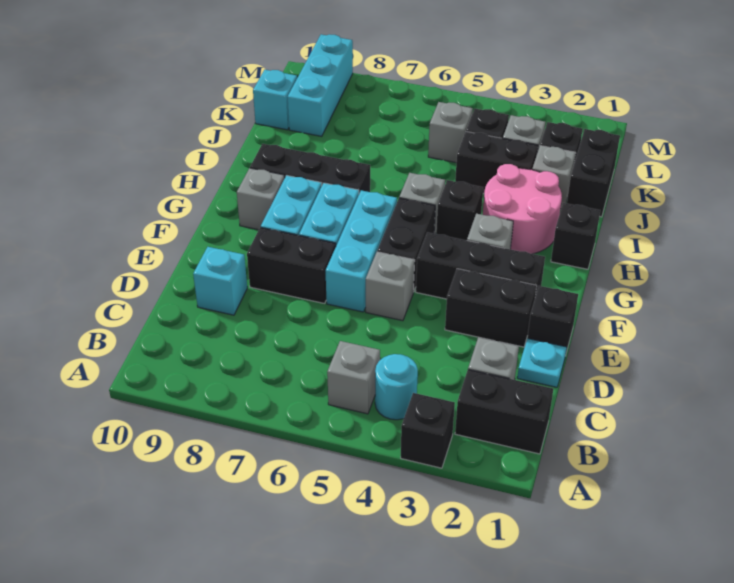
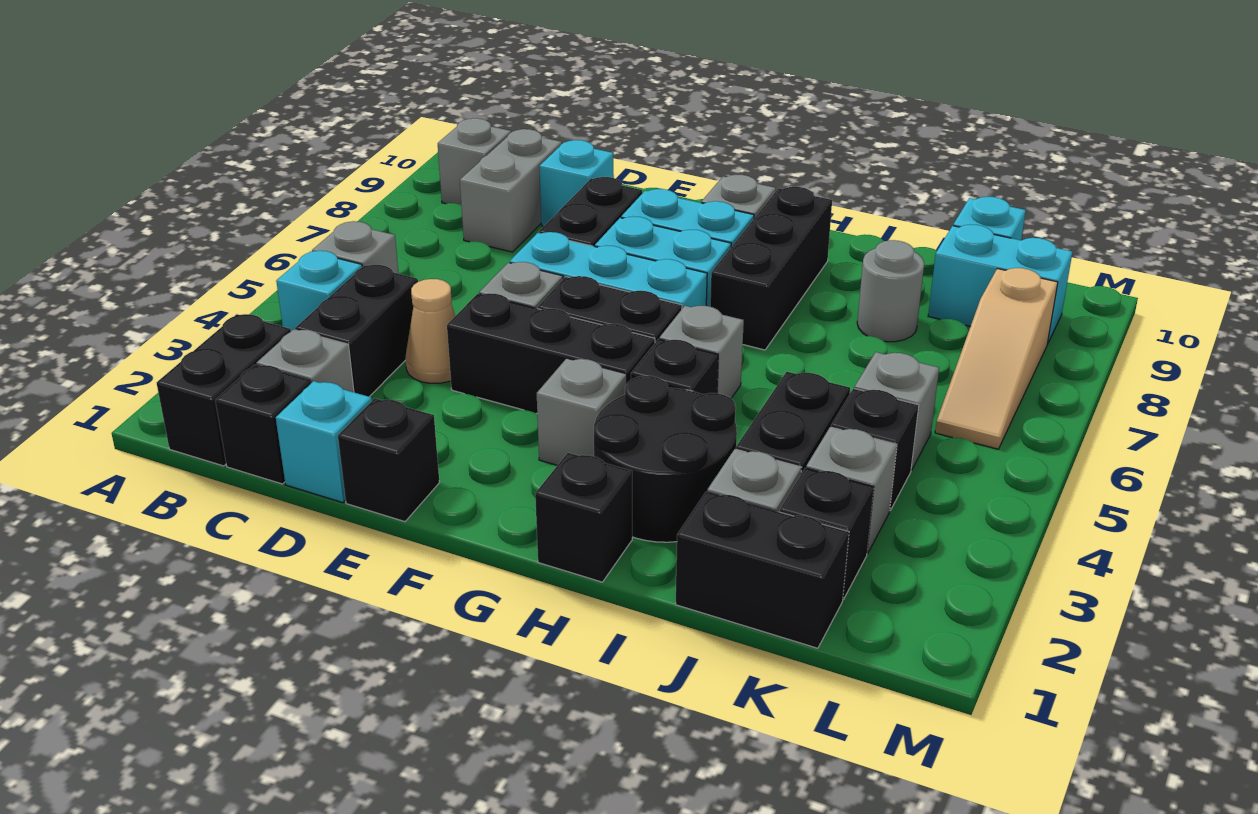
black brick A3 level 1 -> black brick C1 level 1
cyan round brick B4 level 1 -> cyan brick B4 level 1
none -> grey brick B9 level 1
none -> grey brick C8:C9 level 1
cyan plate D1 level 1 -> cyan brick D1 level 1
none -> tan cone D4 level 1
black brick E2:E3 level 1 -> black brick C3:C4 level 1
black brick F2:F4 level 1 -> black brick E4:G4 level 1
pink round brick H2:I3 level 1 -> black round brick H2:I3 level 1
none -> grey round brick J8 level 1
cyan brick K9:M9 level 1 -> cyan brick K9:L9 level 1
none -> tan slope L6:L8 level 1 top 8

